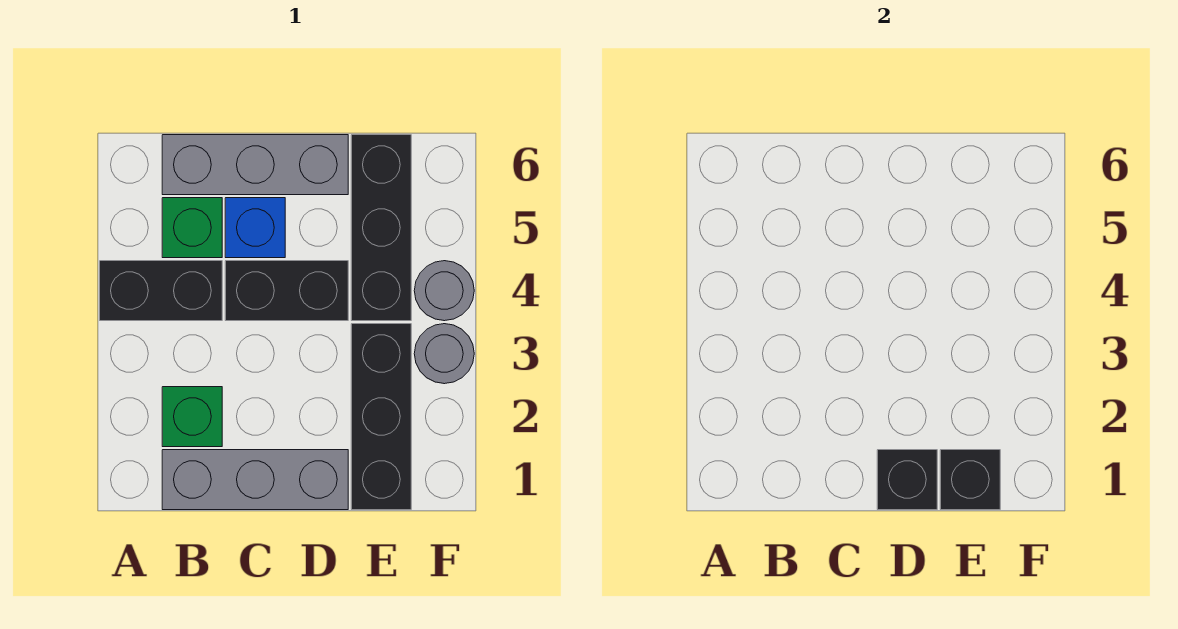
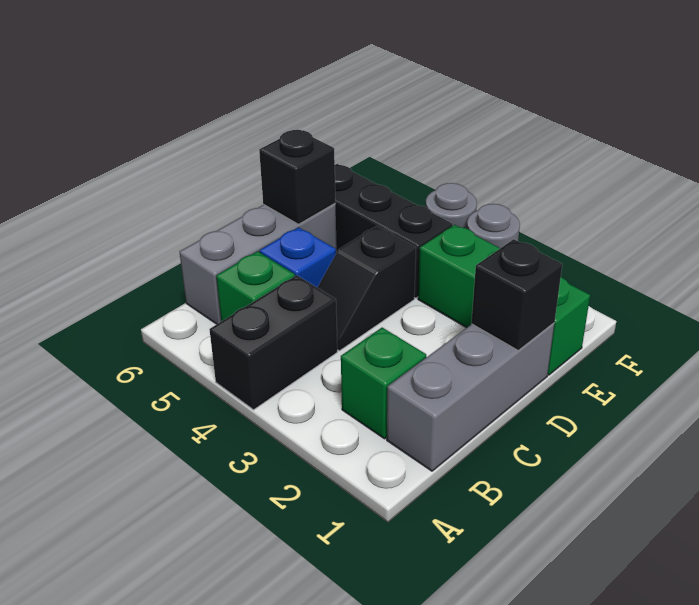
black brick C4:D4 level 1 -> black slope C4:D4 level 1 top D
black brick E1:E3 level 1 -> green brick E1:E3 level 1
black brick E1 level 2 -> black brick D6 level 2

